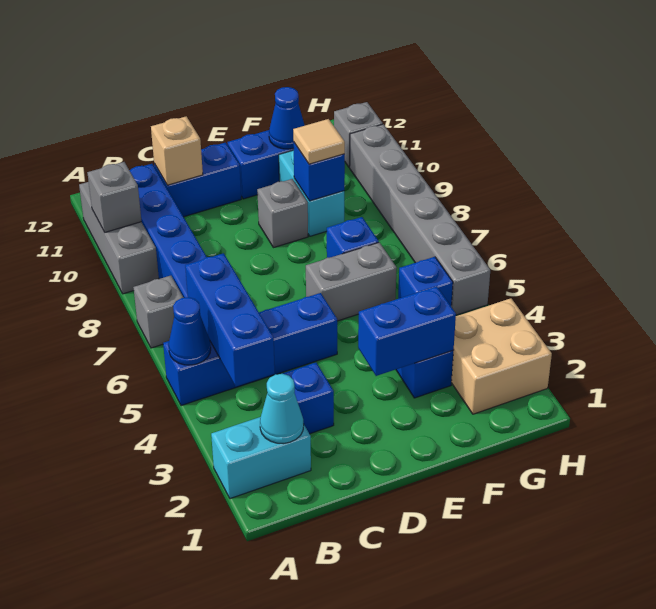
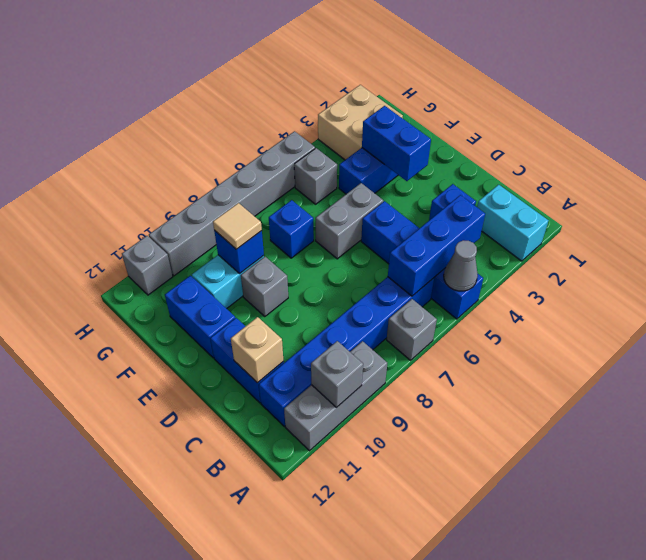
blue cone A5 level 2 -> grey cone A5 level 2
cyan cone B2 level 2 -> none
grey brick E6:F6 level 1 -> grey brick E5:E6 level 1
blue cone F11 level 2 -> none
blue brick G5 level 1 -> grey brick G5 level 1

